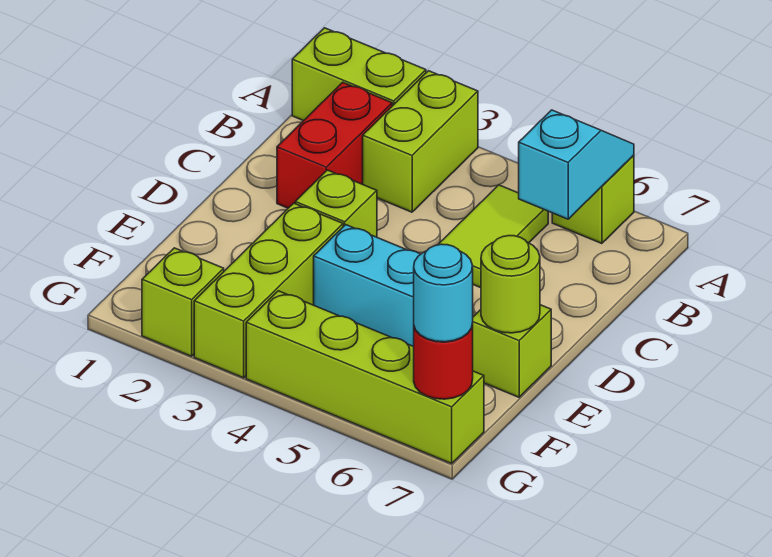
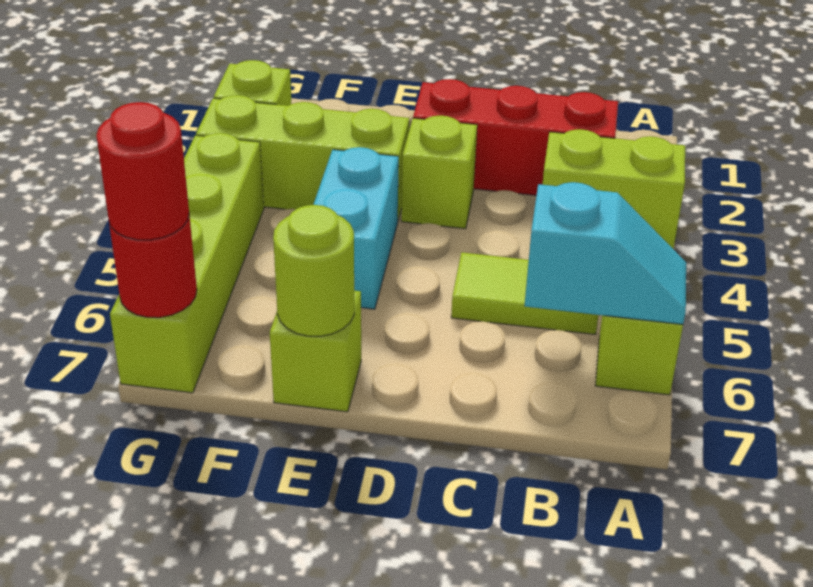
lime brick A1:A2 level 1 -> none
red brick B2:C2 level 1 -> red brick B2:D2 level 1
cyan round brick G7 level 3 -> red round brick G7 level 3

